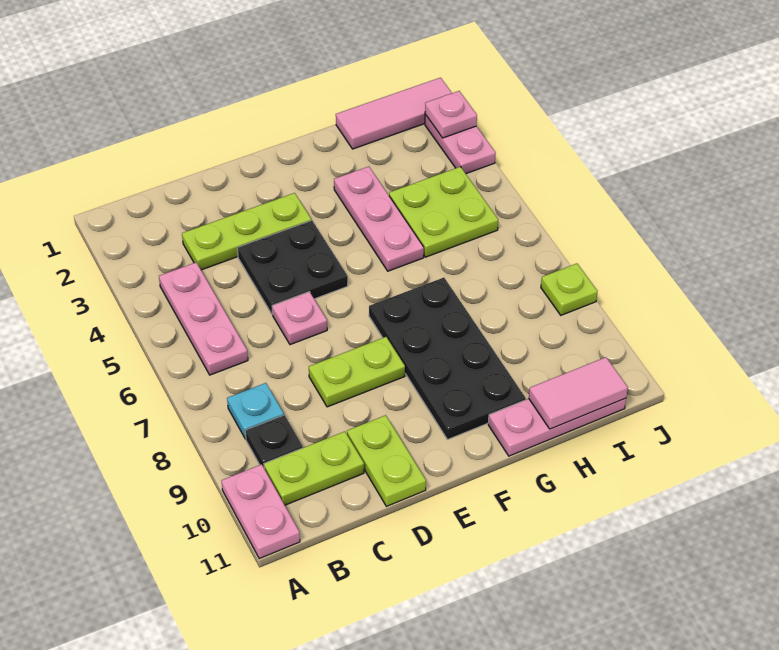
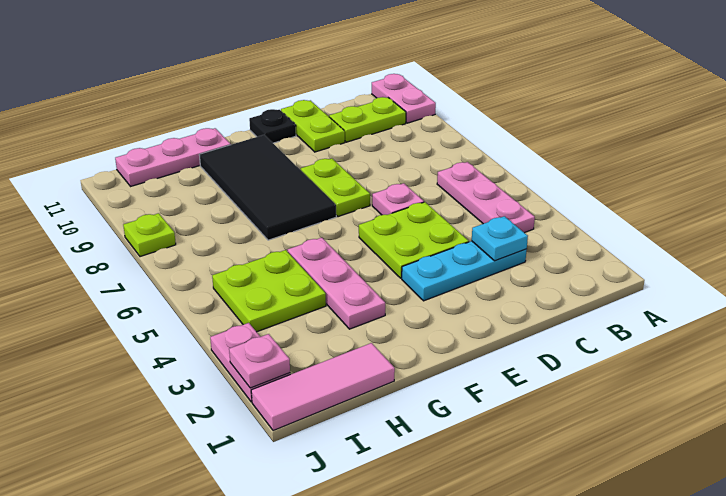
cyan plate B8 level 1 -> cyan plate C3 level 2
black plate B9 level 1 -> black plate E11 level 1
lime plate C3:E3 level 1 -> cyan plate C3:E3 level 1
black plate D4:E5 level 1 -> lime plate D4:E5 level 1
lime plate D8:E8 level 1 -> lime plate E7:E8 level 1
black plate F7:G10 level 1 -> black tile F7:G10 level 1
pink tile H11:I11 level 2 -> none

